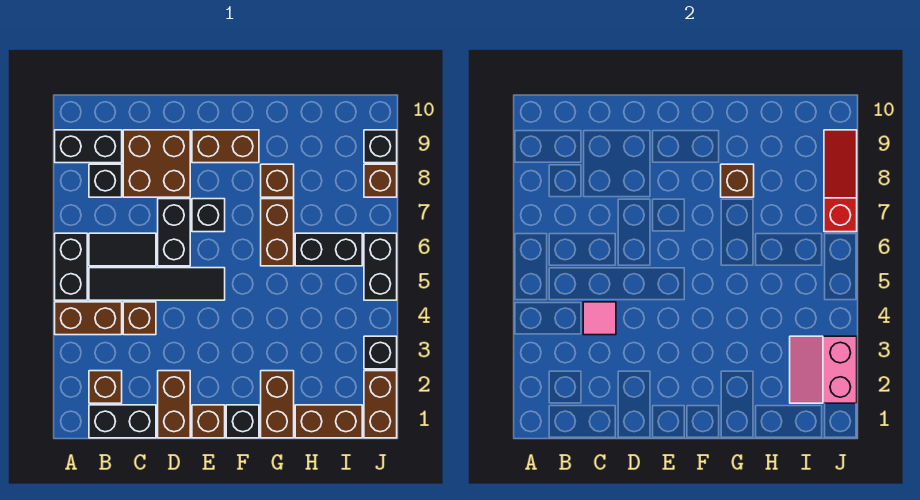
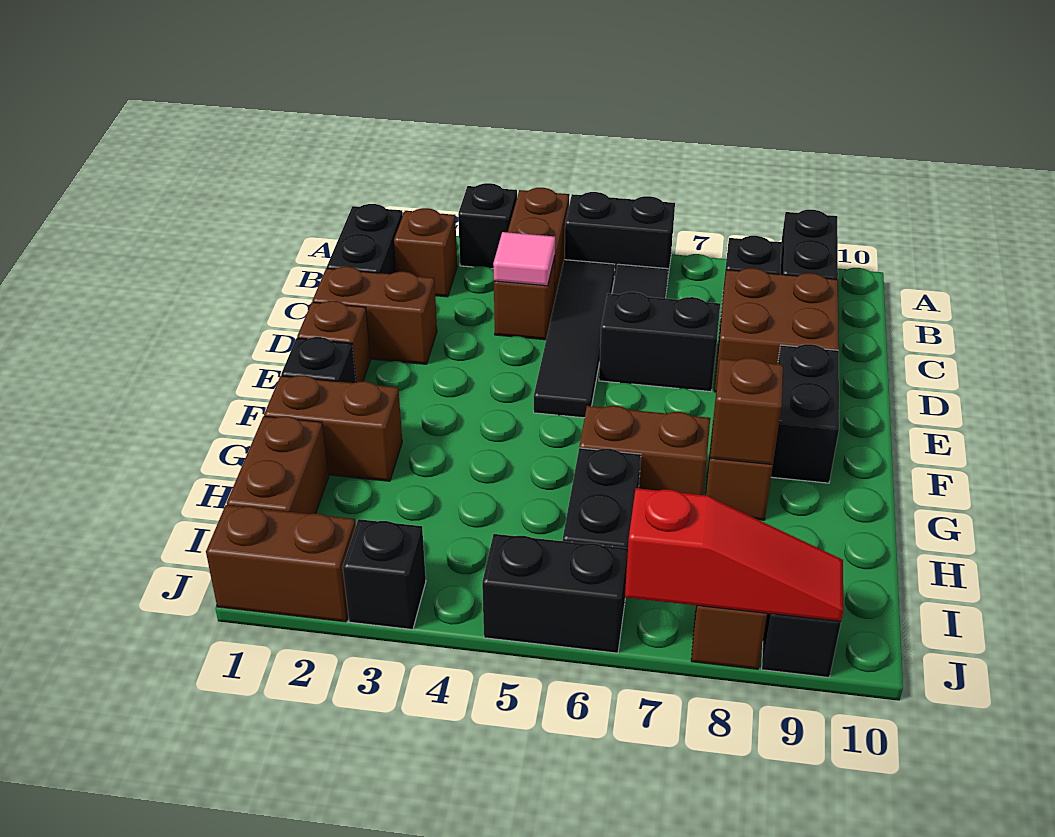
black brick E7 level 1 -> black brick A3 level 1
brown brick E9:F9 level 1 -> black brick E9:F9 level 1
pink slope I2:J3 level 2 top J -> none

